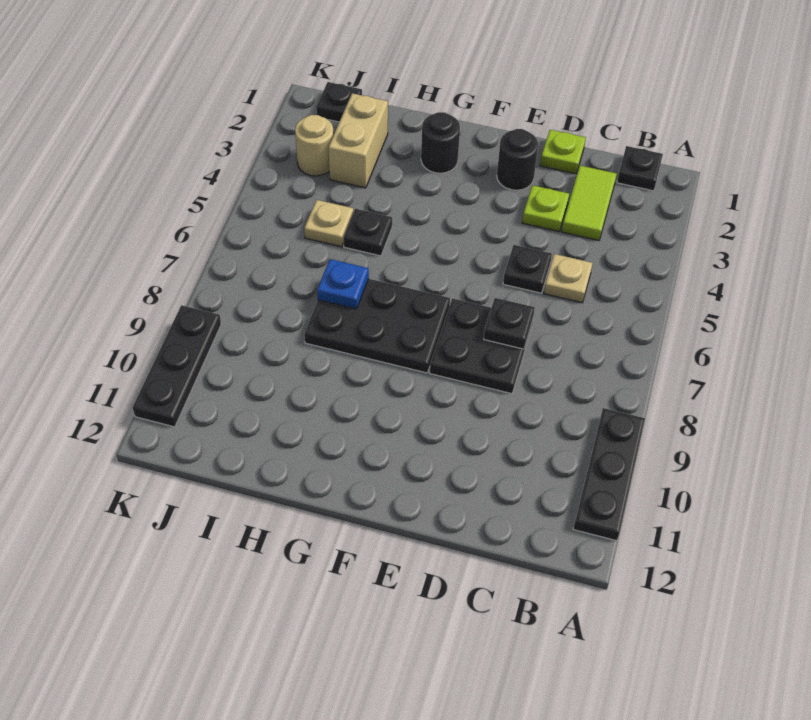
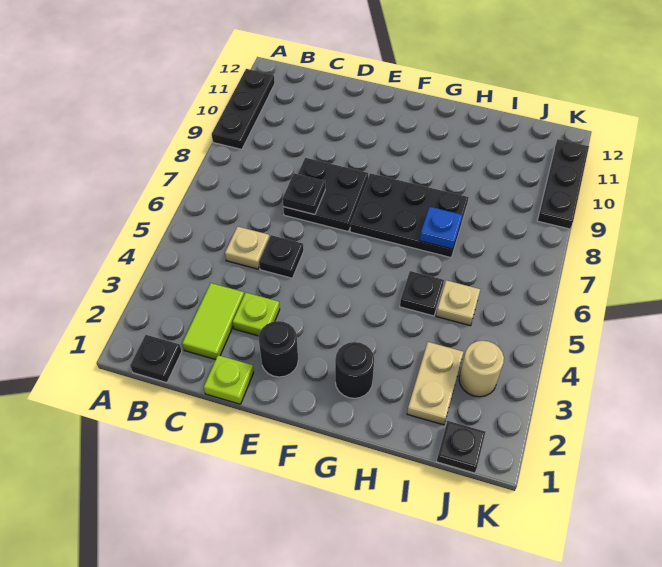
tan brick I2:I3 level 1 -> tan plate I2:I3 level 1

